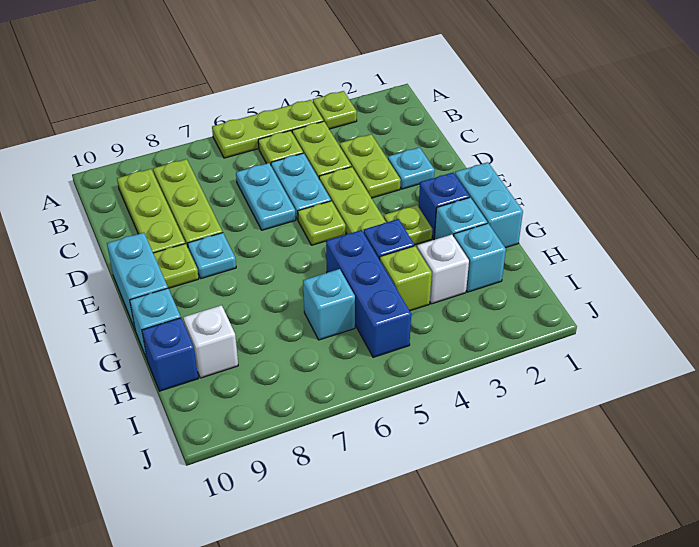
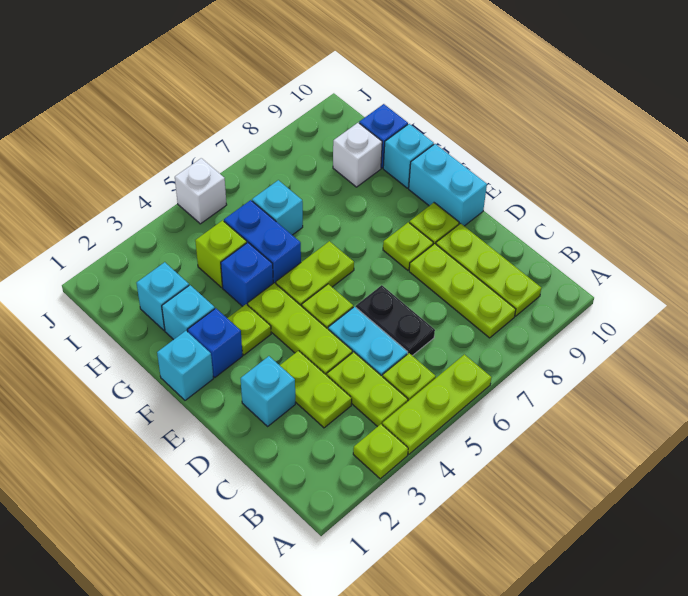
cyan plate C6:D6 level 1 -> black plate C6:D6 level 1
cyan plate D2 level 1 -> cyan brick D2 level 1
cyan plate E8 level 1 -> lime plate E8 level 1
cyan brick F1:G1 level 1 -> cyan brick F1 level 1
none -> lime plate F5:F6 level 1
blue brick G5:I5 level 1 -> blue brick G5:H5 level 1
white brick H3 level 1 -> white brick J5 level 1

